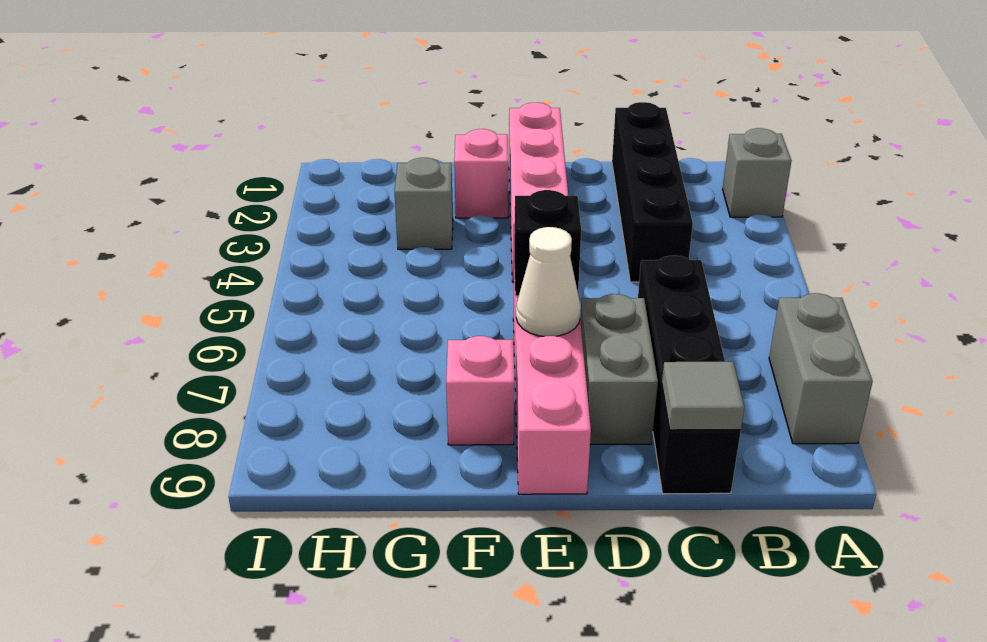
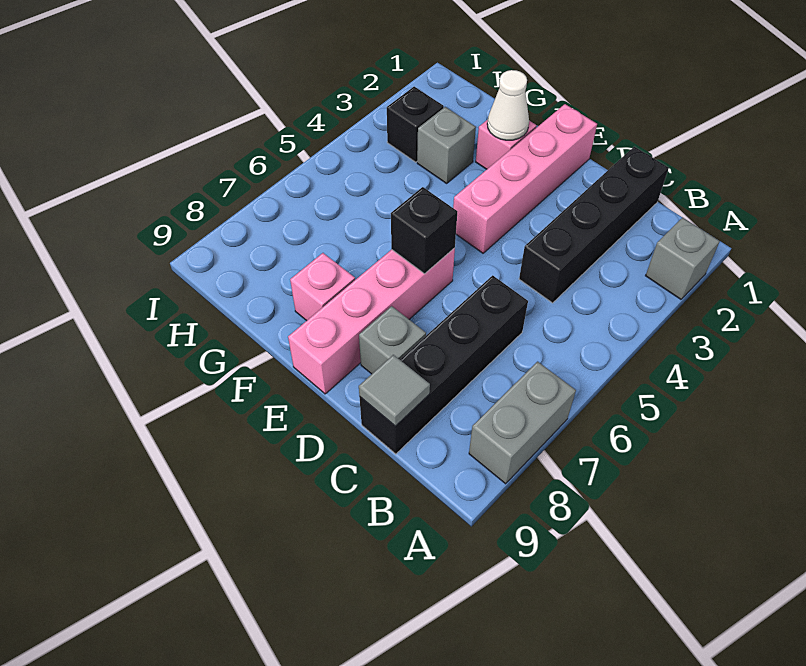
grey brick D7:D8 level 1 -> grey brick D8 level 1
white cone E7 level 2 -> white cone F2 level 2
none -> black brick H3 level 1

